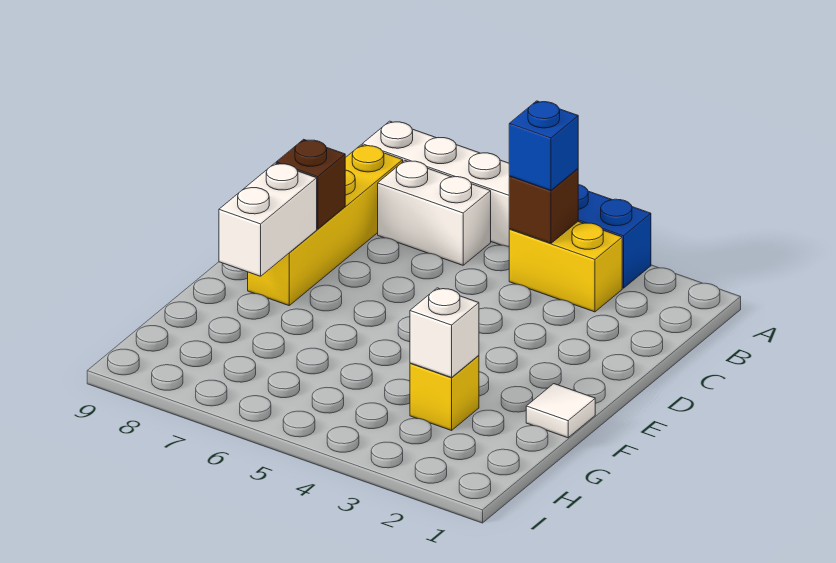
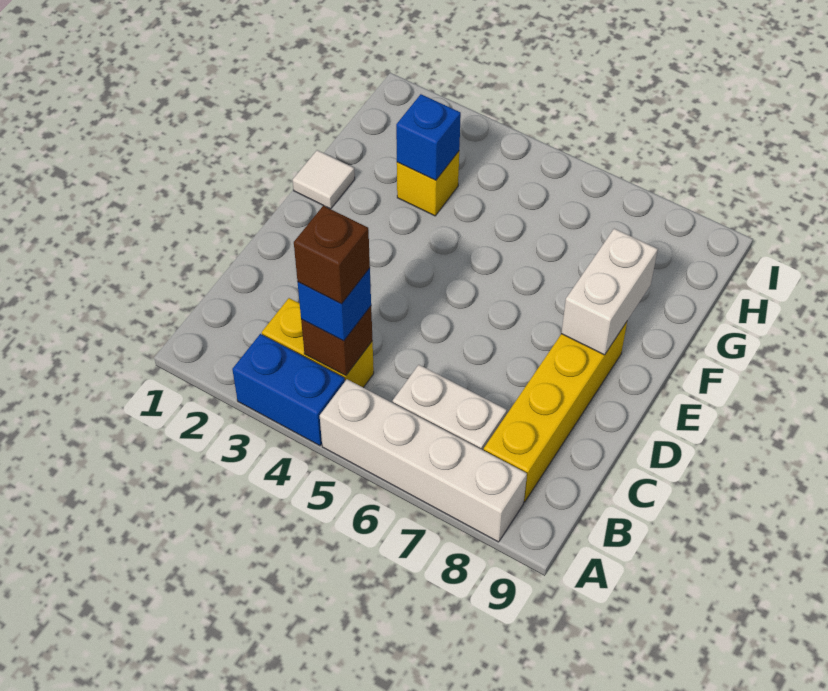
brown brick D8 level 2 -> brown brick B4 level 4
white brick G3 level 2 -> blue brick G3 level 2

